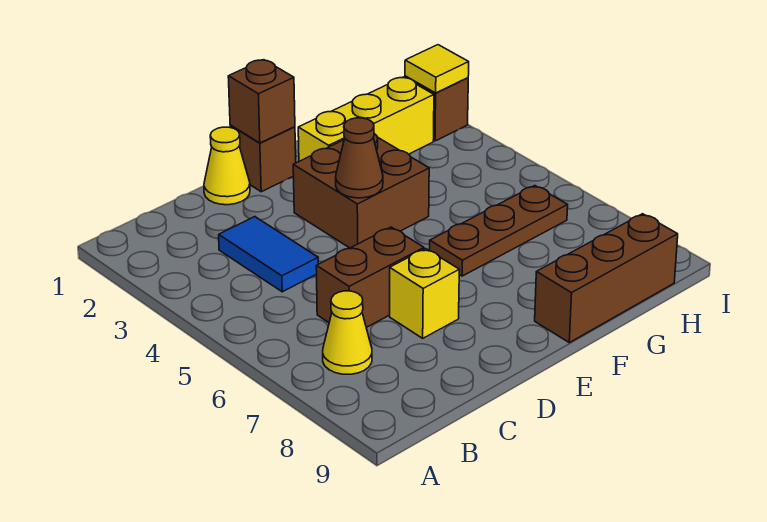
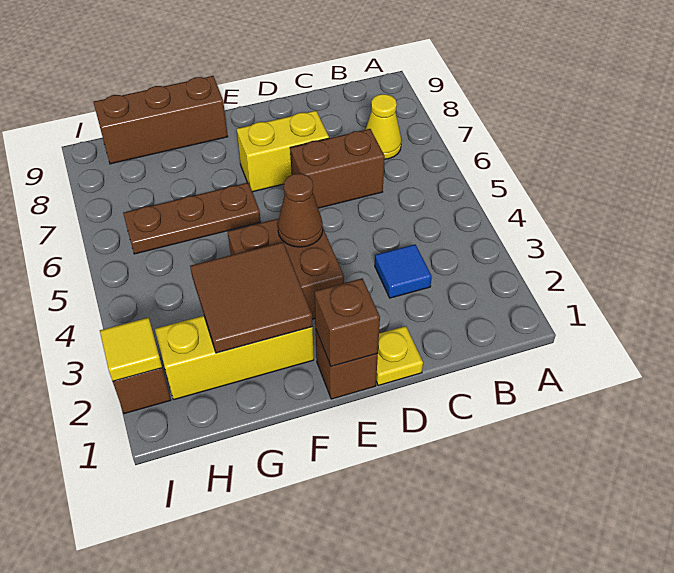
blue tile C3:C4 level 1 -> blue tile C3 level 1
yellow cone D1 level 1 -> yellow plate D1 level 1
yellow brick D7 level 1 -> yellow brick D7:E7 level 1
none -> brown tile F2:G3 level 2

